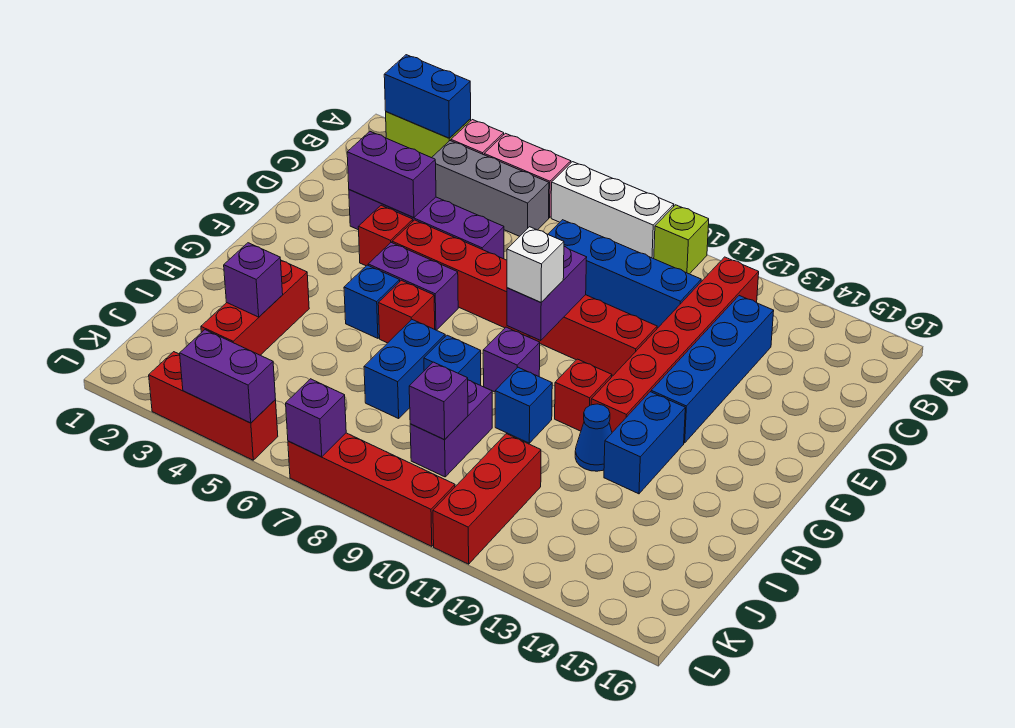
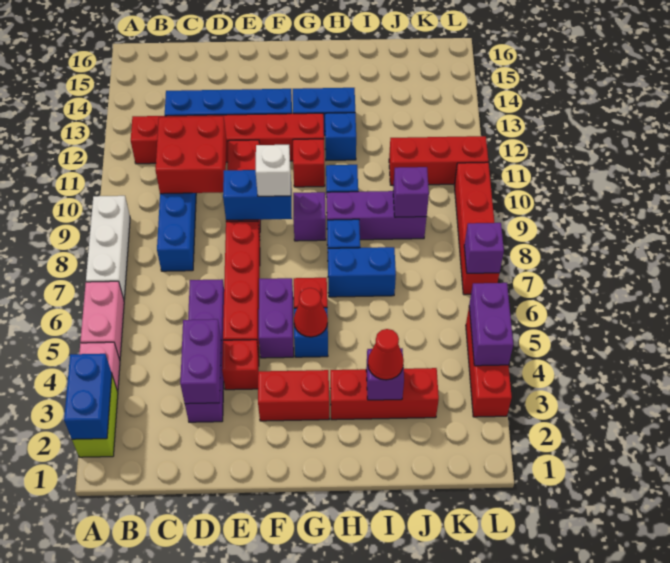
lime brick A10 level 1 -> none
grey brick B4:B6 level 1 -> none
none -> red brick C10:D11 level 2
purple brick E9:F9 level 2 -> blue brick E9:F9 level 2
none -> red brick F3:G3 level 1
none -> red cone G5 level 2
blue cone H12 level 1 -> blue brick H12 level 1
none -> red cone I3 level 3
purple brick I9:J9 level 1 -> purple brick H9:J9 level 1

